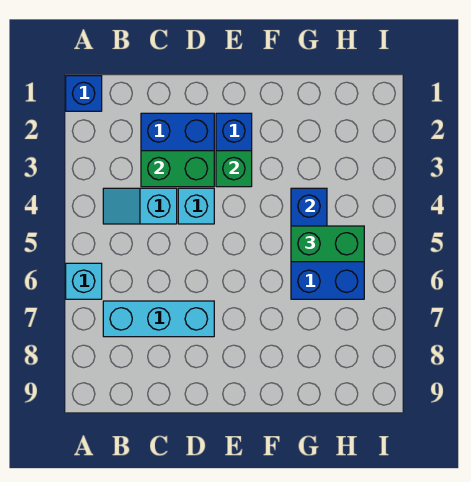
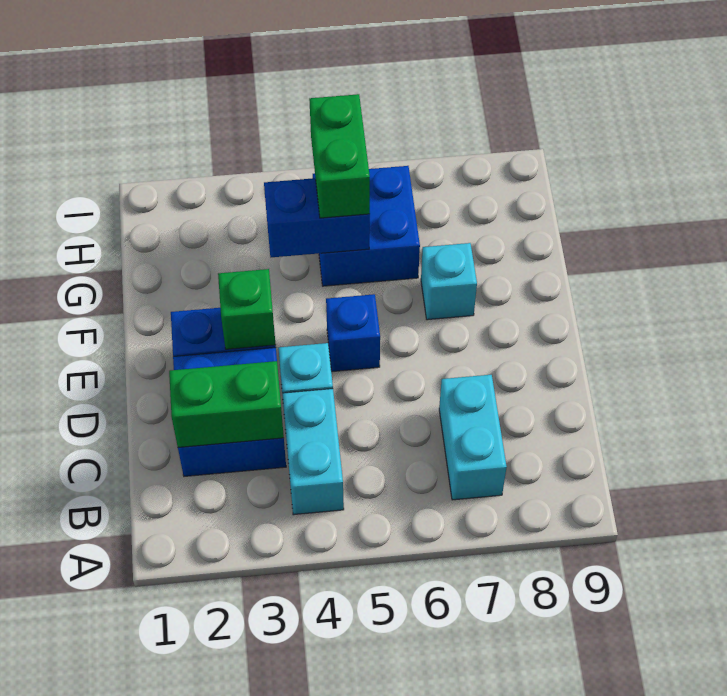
blue brick A1 level 1 -> blue brick E5 level 1
cyan brick A6 level 1 -> cyan brick F7 level 1
cyan slope B4:C4 level 1 top C -> cyan brick B4:C4 level 1
cyan brick B7:D7 level 1 -> cyan brick B7:C7 level 1
green brick C3:D3 level 2 -> green brick C2:C3 level 2

